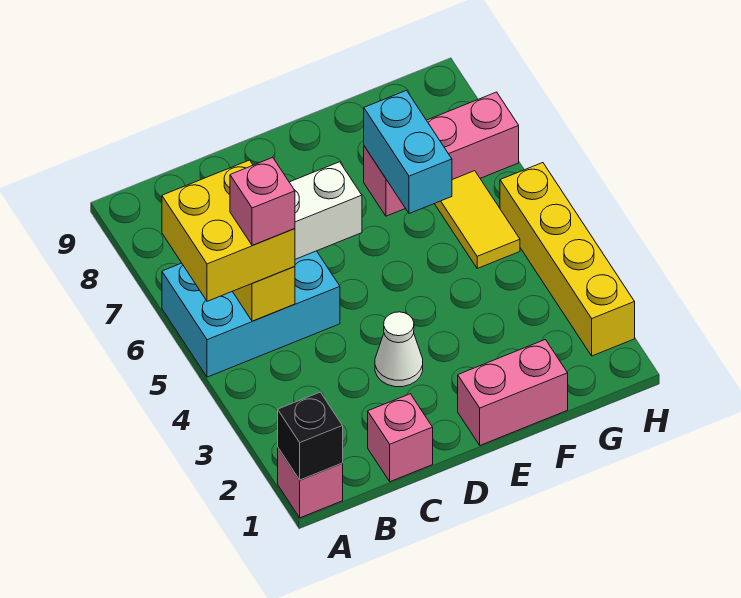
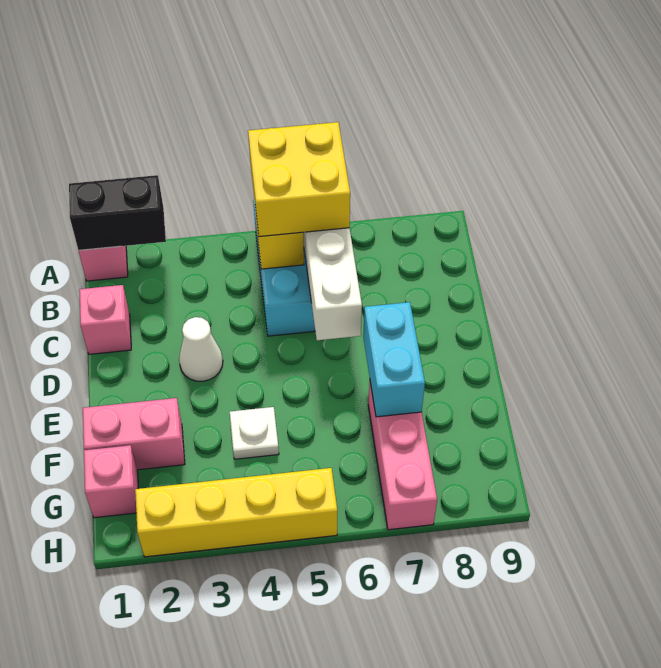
black brick A1 level 2 -> black brick A1:A2 level 2
pink brick B5 level 4 -> pink brick G1 level 1
pink brick E1:F1 level 1 -> pink brick F1:F2 level 1
none -> white plate F4 level 1
cyan brick F6:F7 level 2 -> cyan brick E7:F7 level 2
yellow tile G5:G6 level 1 -> none

